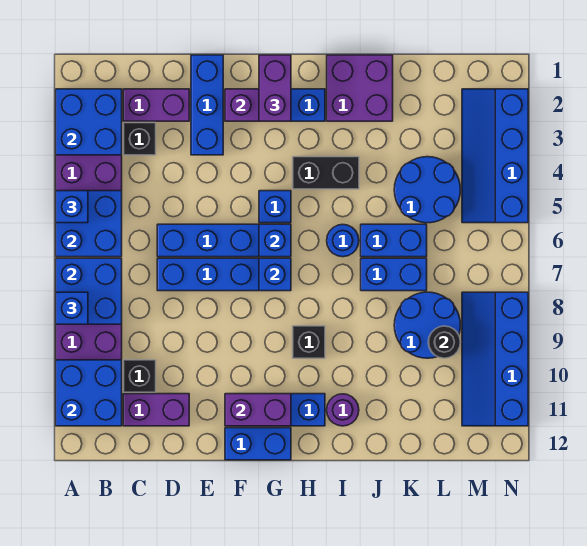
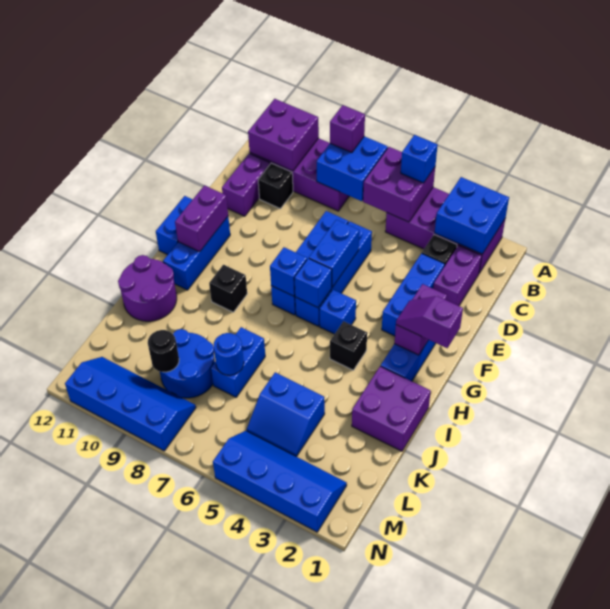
blue brick A5:B6 level 2 -> purple brick A5:B6 level 2
blue brick A8 level 3 -> purple brick A8 level 3
blue brick A10:B11 level 2 -> purple brick A10:B11 level 2
blue brick E1:E3 level 1 -> blue brick D3:F3 level 1
purple brick G1:G2 level 3 -> purple slope G1:G2 level 3 top 1
black brick H4:I4 level 1 -> black brick H4 level 1
blue round brick I6 level 1 -> blue round brick K7 level 2
purple round brick I11 level 1 -> purple round brick I11:J12 level 1
blue brick J6:K6 level 1 -> blue brick E6:F6 level 2
blue round brick K4:L5 level 1 -> blue slope K4:L5 level 1 top K

